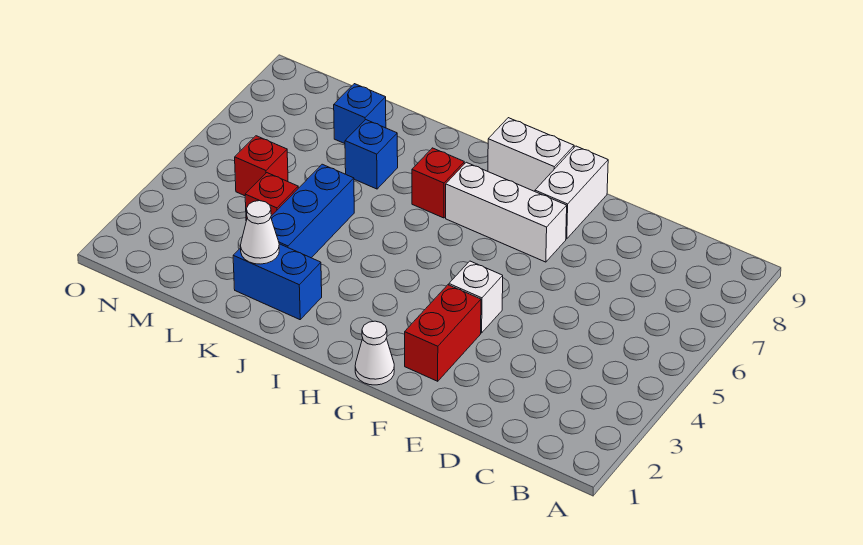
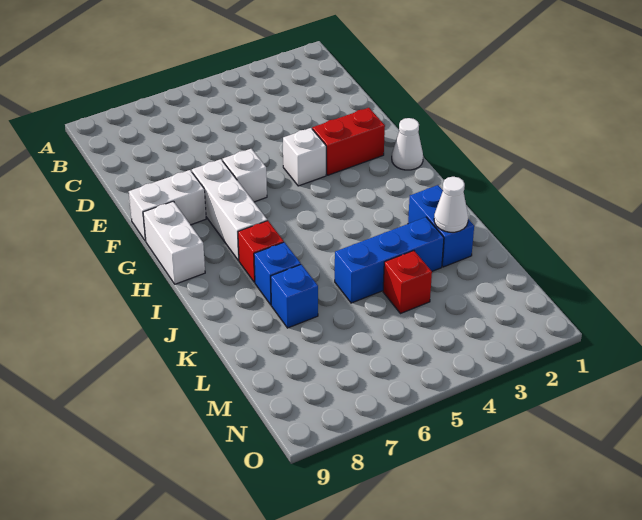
none -> white brick F6 level 1
blue brick L8 level 1 -> blue brick J7 level 1
red brick M5 level 1 -> none

